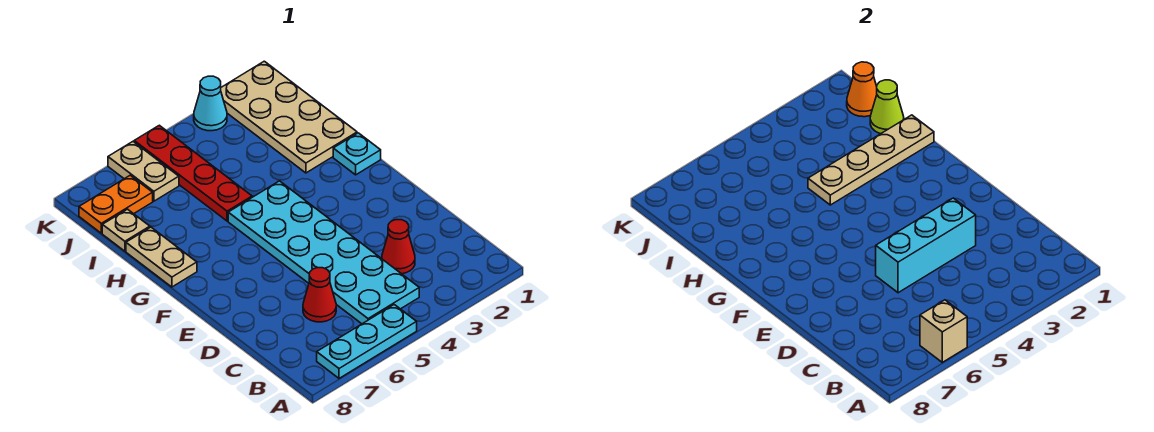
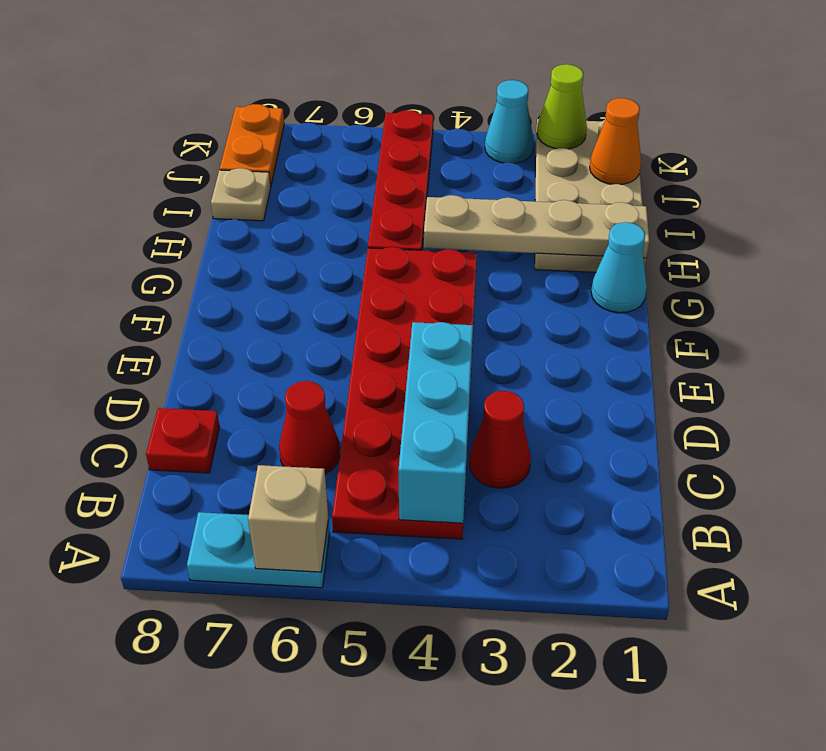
cyan plate A5:A7 level 1 -> cyan plate A6:A7 level 1
cyan plate B4:G5 level 1 -> red plate B4:G5 level 1
none -> red plate C8 level 1
cyan brick D3:D5 level 2 -> cyan brick B4:D4 level 2
cyan plate G1 level 1 -> cyan cone G1 level 1
tan plate G8:H8 level 1 -> none
lime cone I1 level 2 -> lime cone K2 level 2
tan plate J6:K6 level 1 -> none
orange plate J7:J8 level 1 -> orange plate J8:K8 level 1

